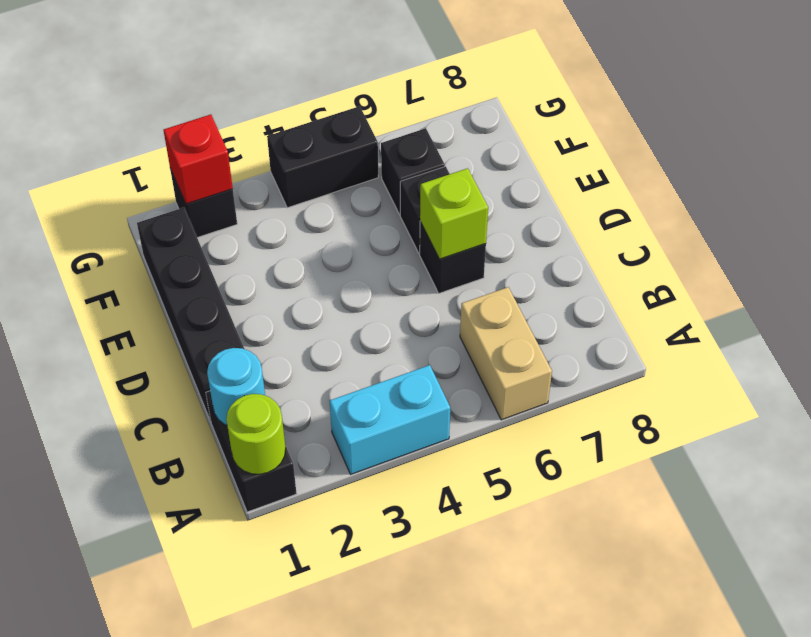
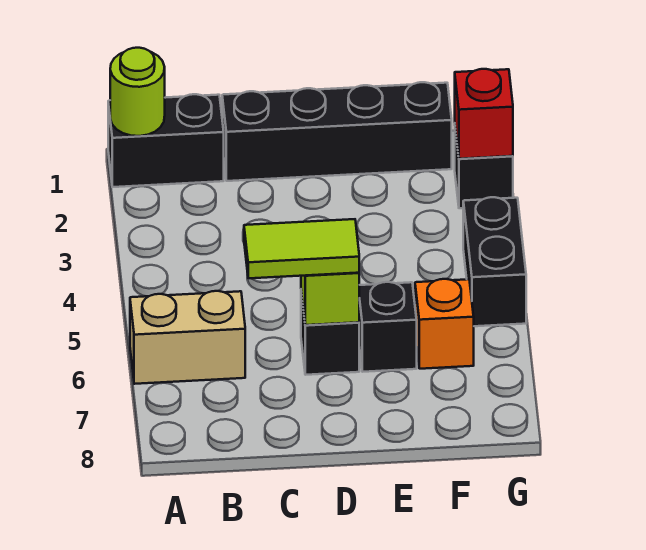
cyan brick A3:A4 level 1 -> none
cyan round brick B1 level 2 -> none
none -> lime tile C6:D6 level 3
black brick F6 level 1 -> orange brick F6 level 1

